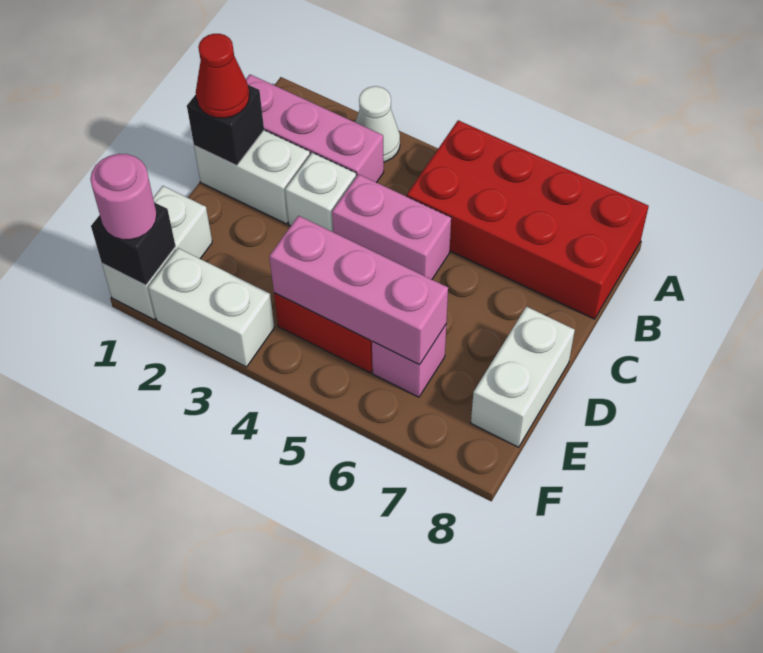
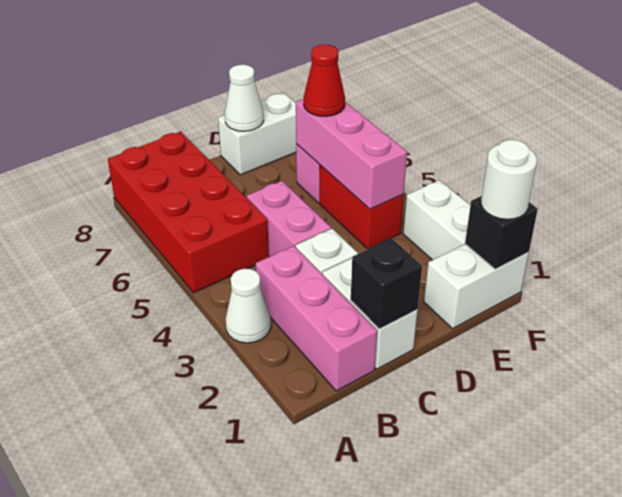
red cone C1 level 3 -> red cone E6 level 3
none -> white cone D8 level 2
pink round brick F1 level 3 -> white round brick F1 level 3

